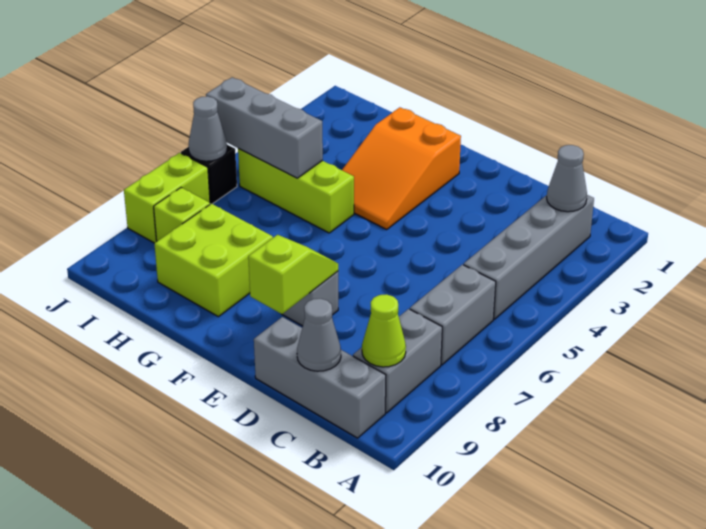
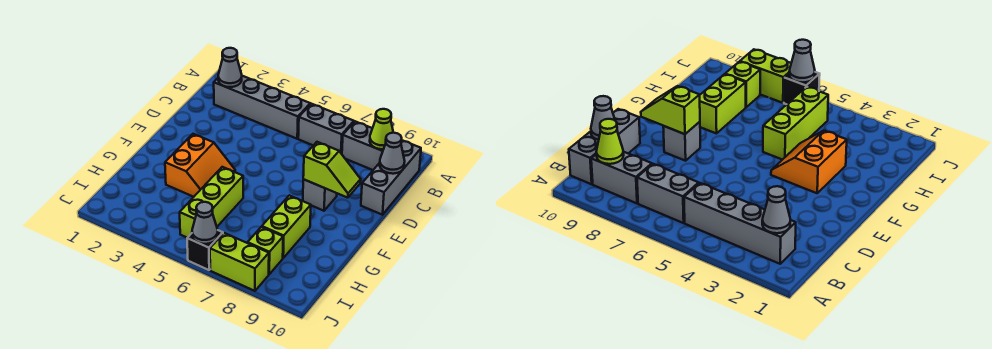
lime slope E8:E9 level 2 top 9 -> lime slope E8:E9 level 2 top 8
orange slope F2:G4 level 1 top 2 -> orange slope F3:G4 level 1 top 3
lime brick G8:H9 level 1 -> lime brick G8:H8 level 1
grey brick H5:J5 level 2 -> none

